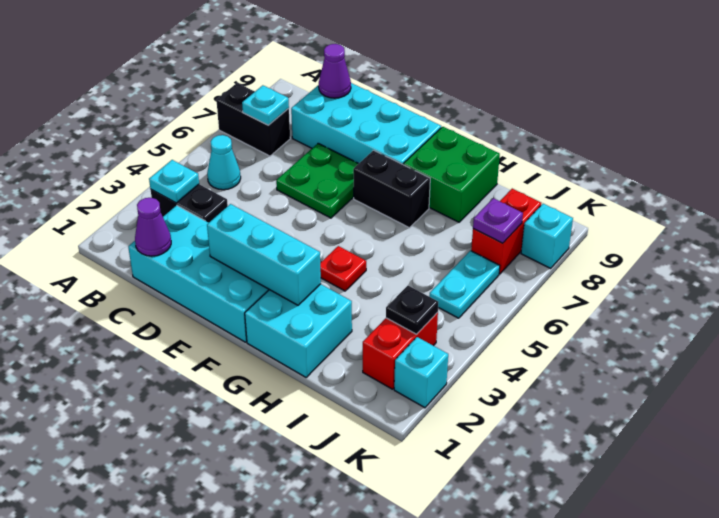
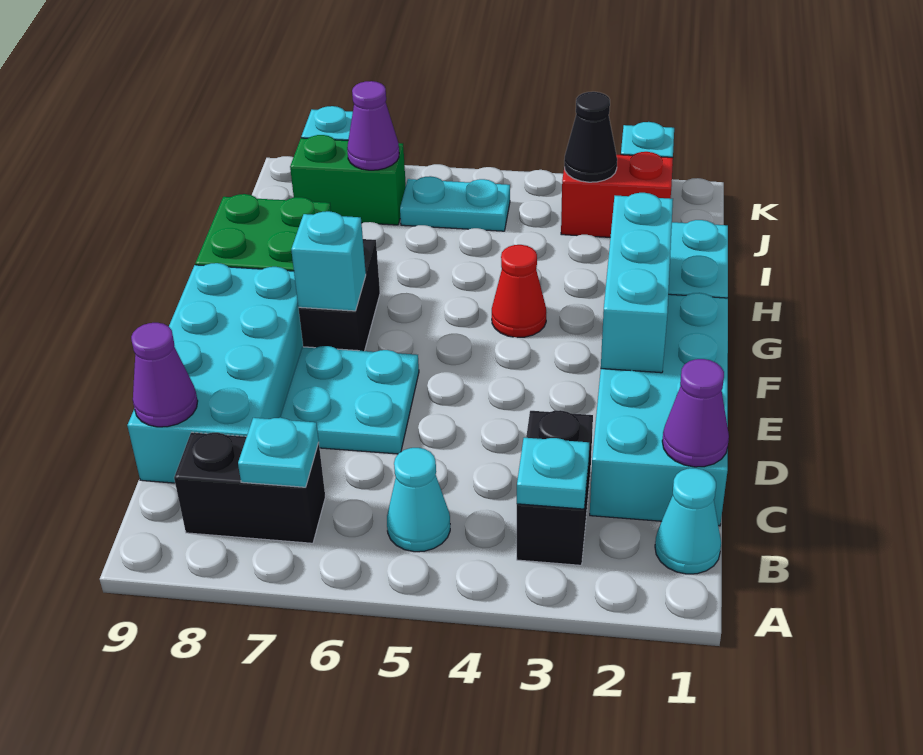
black brick A7:B7 level 1 -> black brick B7:B8 level 1
none -> cyan cone B1 level 1
green plate D6:E7 level 1 -> cyan plate D6:E7 level 1
none -> cyan brick F7 level 2
red plate G4 level 1 -> red cone G4 level 1
black plate J3 level 2 -> black cone J3 level 2
red brick J7:J8 level 1 -> green brick J7:J8 level 1
purple plate J7 level 2 -> purple cone J7 level 2

